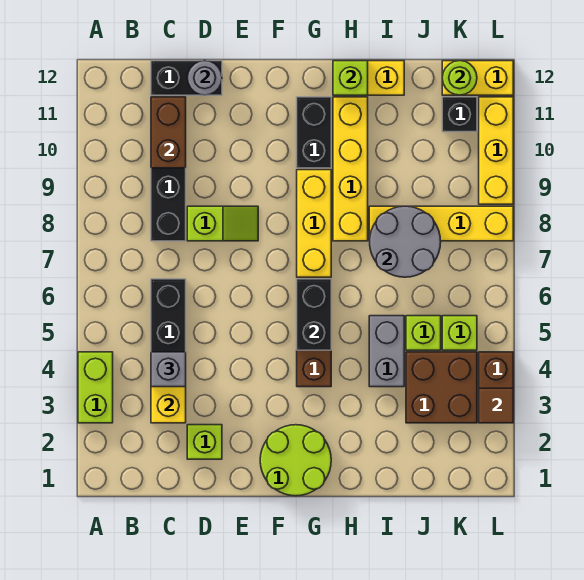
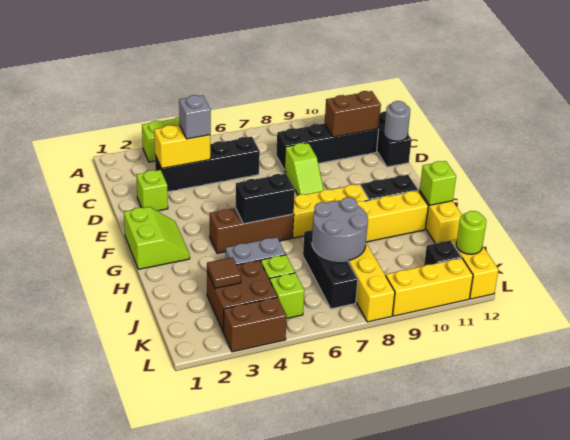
lime round brick F1:G2 level 1 -> lime slope F1:G2 level 1 top 1
none -> black brick I7:K7 level 1
brown tile L3 level 2 -> brown tile J3 level 2

